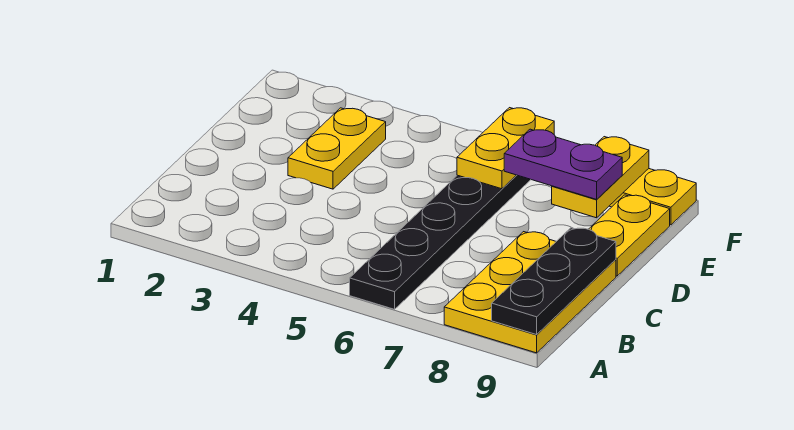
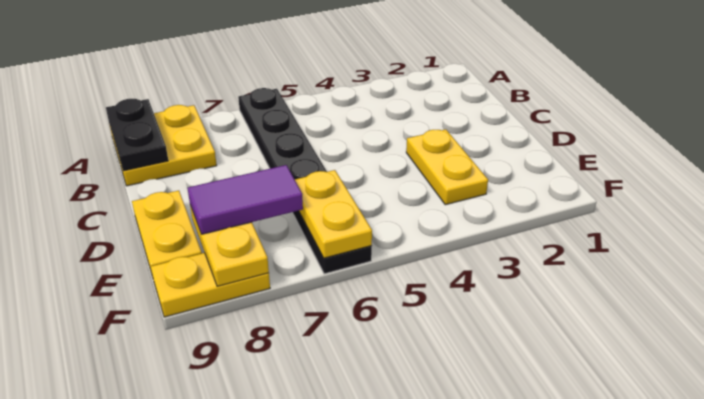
yellow plate A8:C9 level 1 -> yellow plate A8:B9 level 1
black plate A9:C9 level 2 -> black plate A9:B9 level 2
purple plate E7:E8 level 3 -> purple tile E7:E8 level 3

